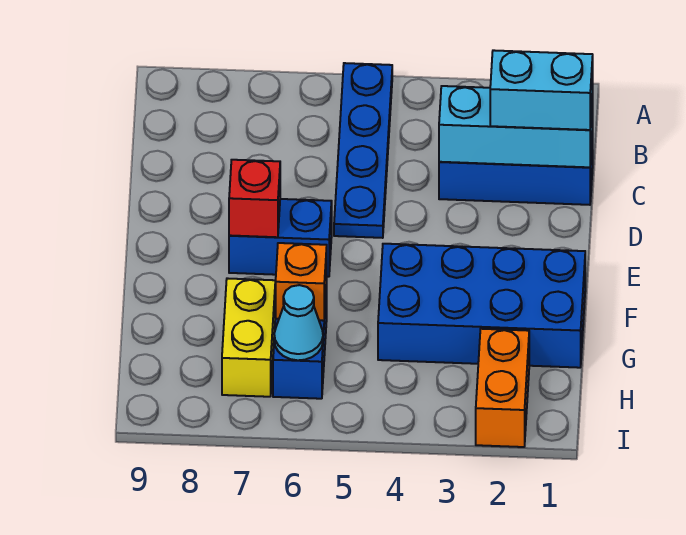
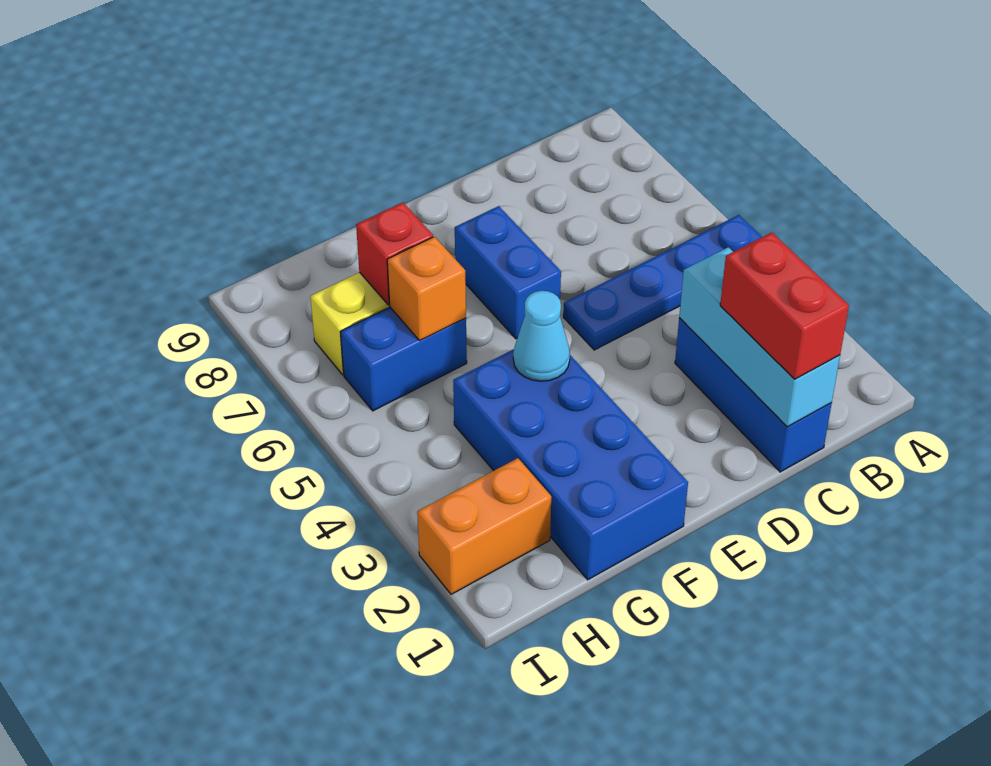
cyan brick C1:C2 level 3 -> red brick C1:C2 level 3
red brick E7 level 2 -> red brick G7 level 2
cyan cone H6 level 2 -> cyan cone F4 level 2

